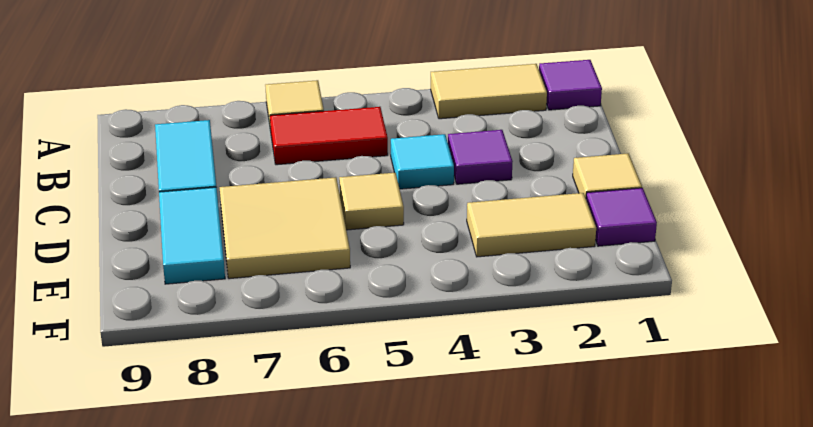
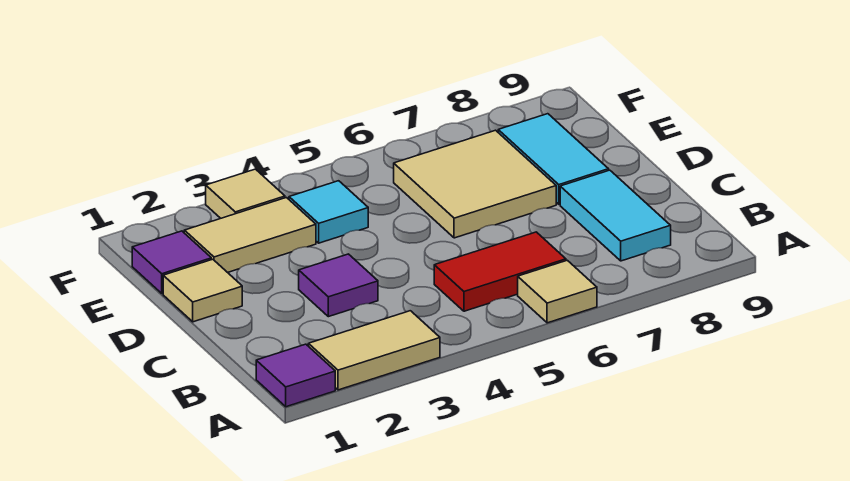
cyan tile C4 level 1 -> cyan tile E4 level 1
tan tile D5 level 1 -> tan tile F3 level 1

